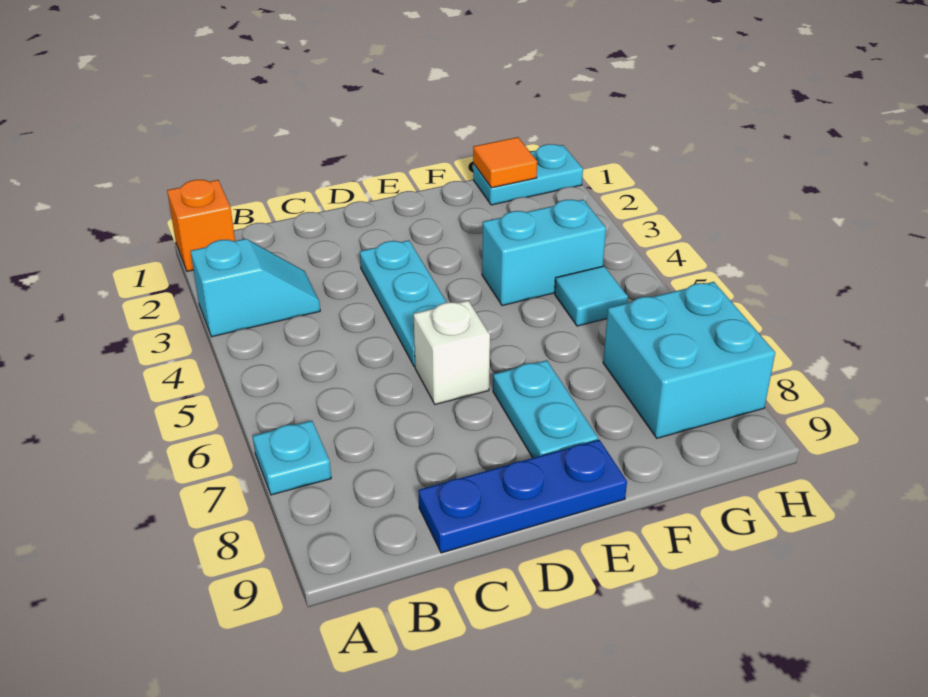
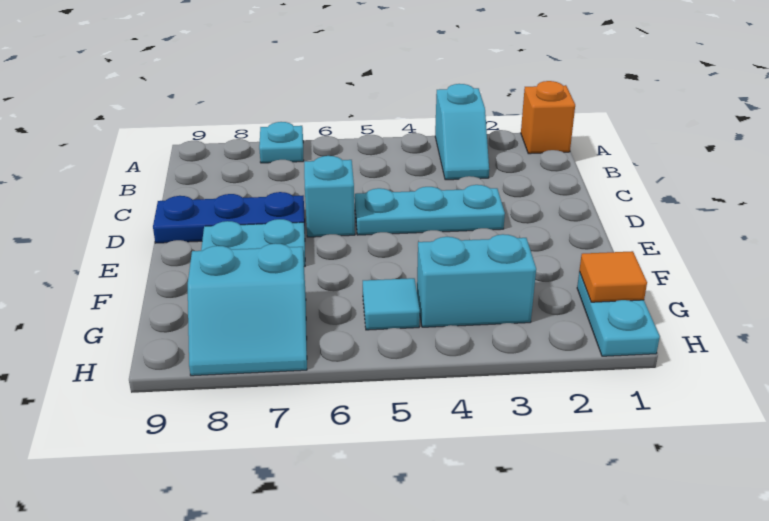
blue plate C9:E9 level 1 -> blue plate D7:D9 level 1
white brick D6 level 1 -> cyan brick D6 level 1
cyan brick F4:G4 level 1 -> cyan brick G3:G4 level 1
cyan brick G7:H8 level 1 -> cyan slope G7:H8 level 1 top G

